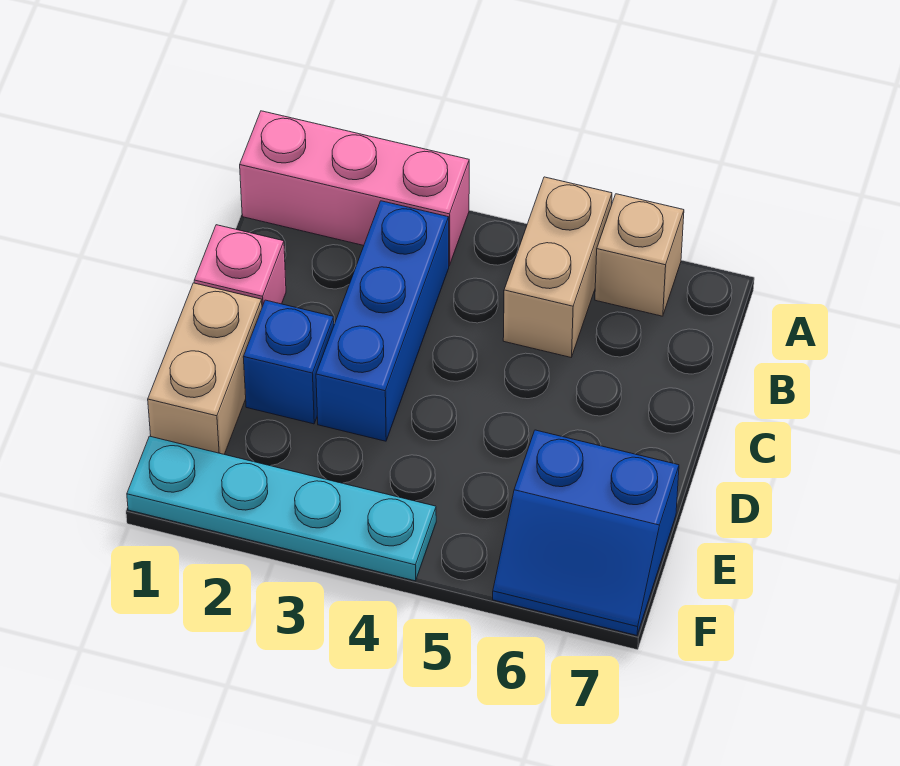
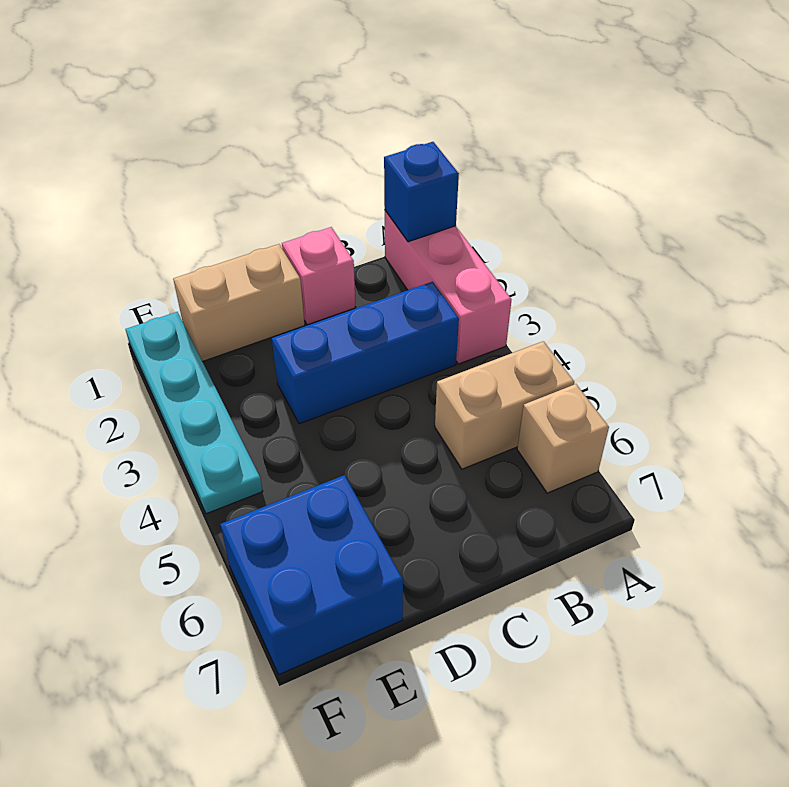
blue brick D2 level 1 -> blue brick A1 level 2
blue slope E6:F7 level 1 top E -> blue brick E6:F7 level 1

